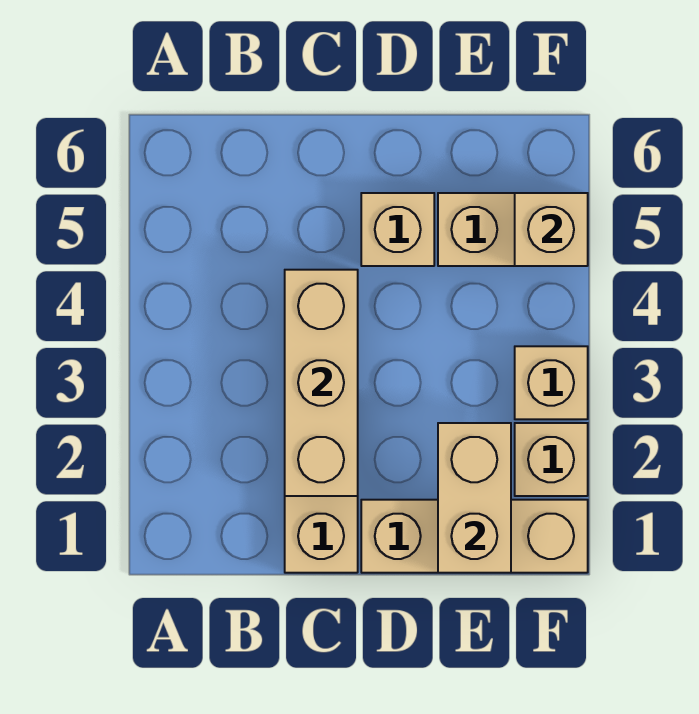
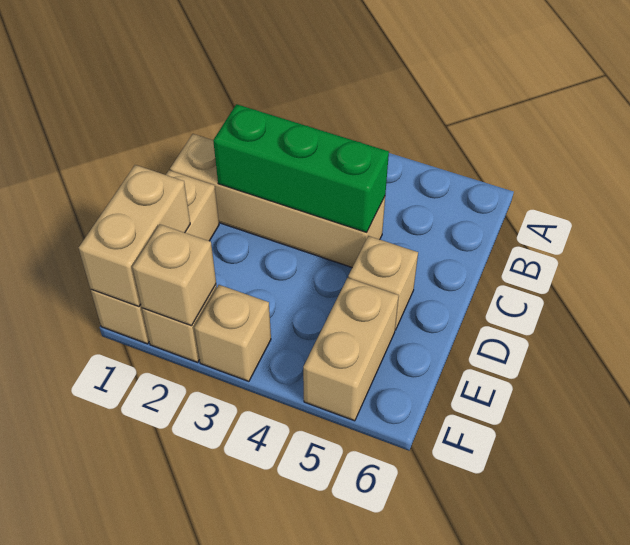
tan brick C2:C4 level 2 -> green brick C2:C4 level 2
tan brick E1:E2 level 2 -> tan brick E1:F1 level 2
tan brick F5 level 2 -> tan brick F2 level 2

